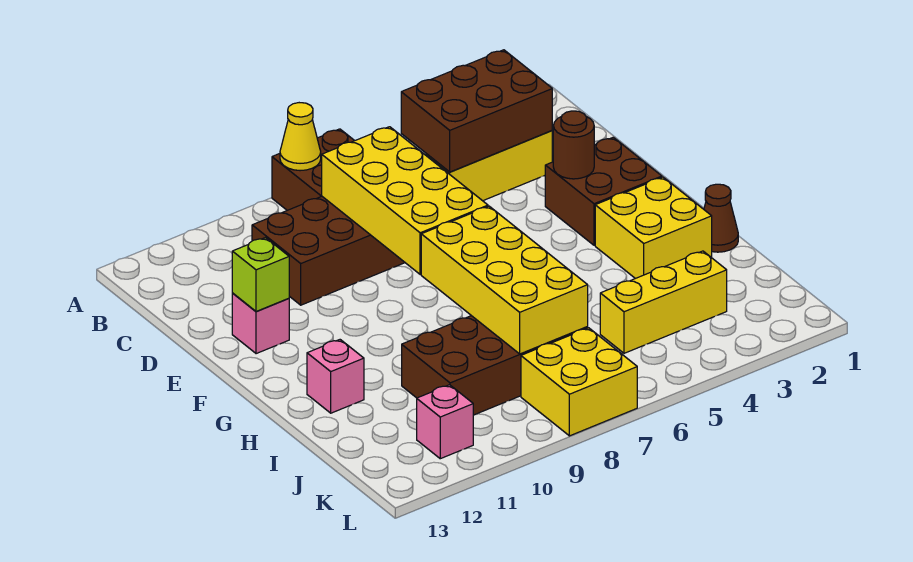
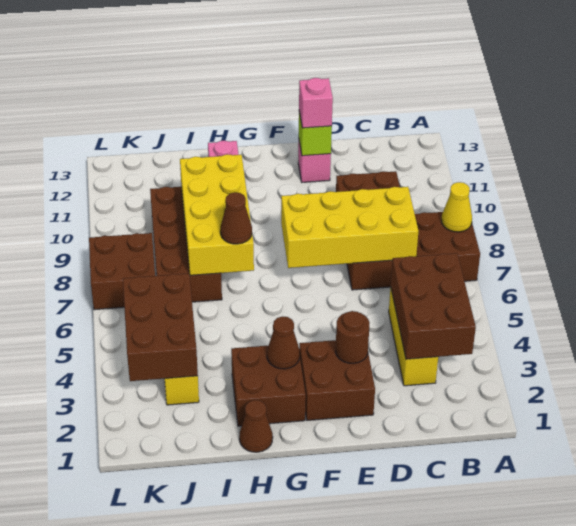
yellow brick G2:H3 level 1 -> brown brick G2:H3 level 1
none -> brown cone G3 level 2
yellow brick G7:J8 level 2 -> yellow brick H7:I10 level 2
none -> brown cone H7 level 3
none -> brown brick J3:K5 level 2
yellow brick K7:L8 level 1 -> brown brick K7:L8 level 1
pink brick K11 level 1 -> pink brick E12 level 3

